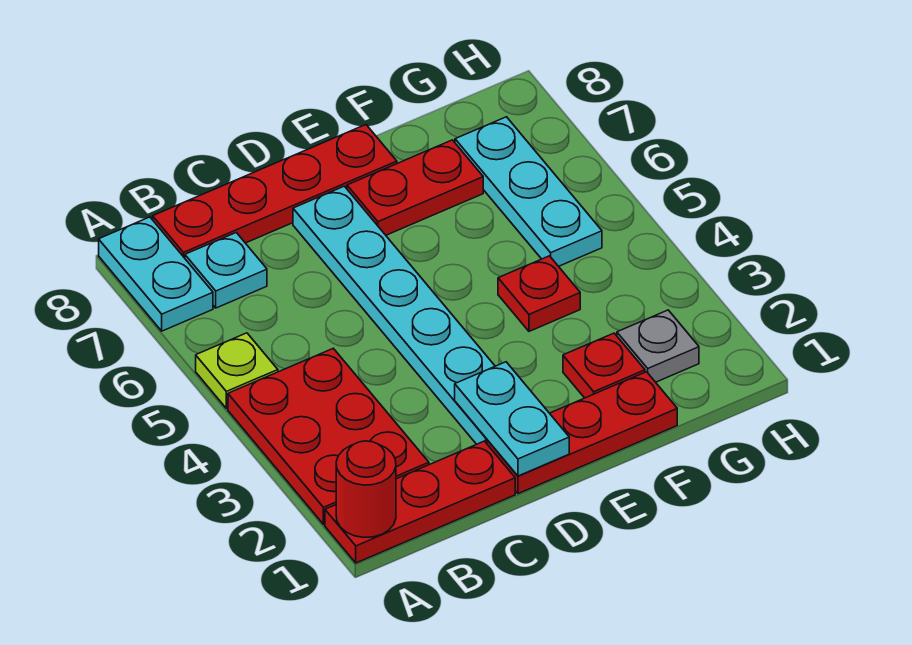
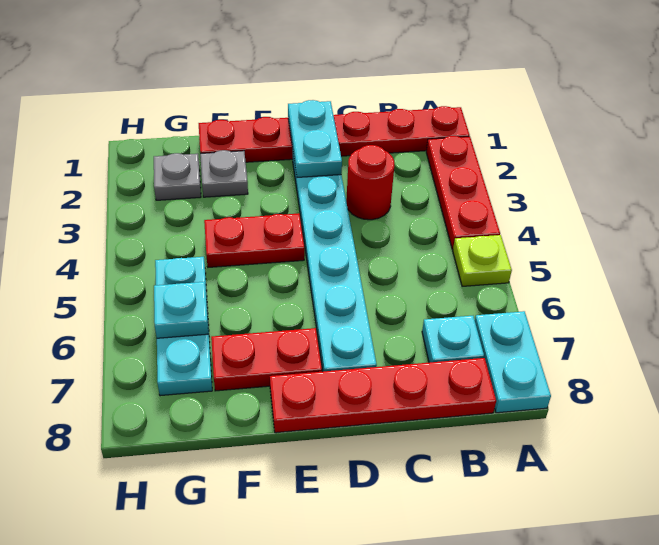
red round brick A1 level 2 -> red round brick C3 level 1
red plate A2:B4 level 1 -> red plate A2:A4 level 1
red plate F2 level 1 -> grey plate F2 level 1
red plate F4 level 1 -> red plate E4:F4 level 1
none -> cyan plate G6 level 2

